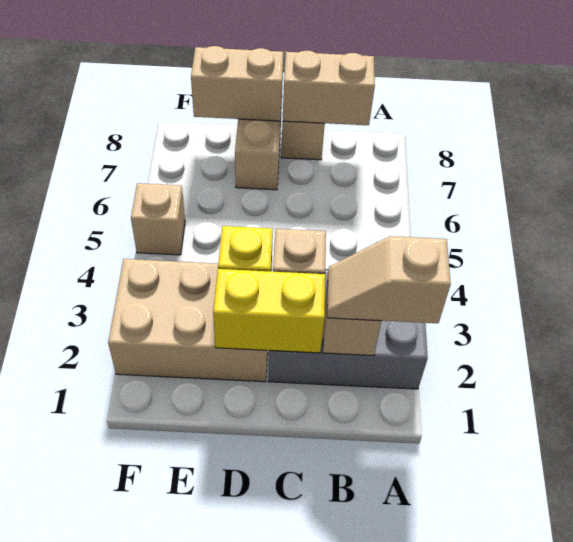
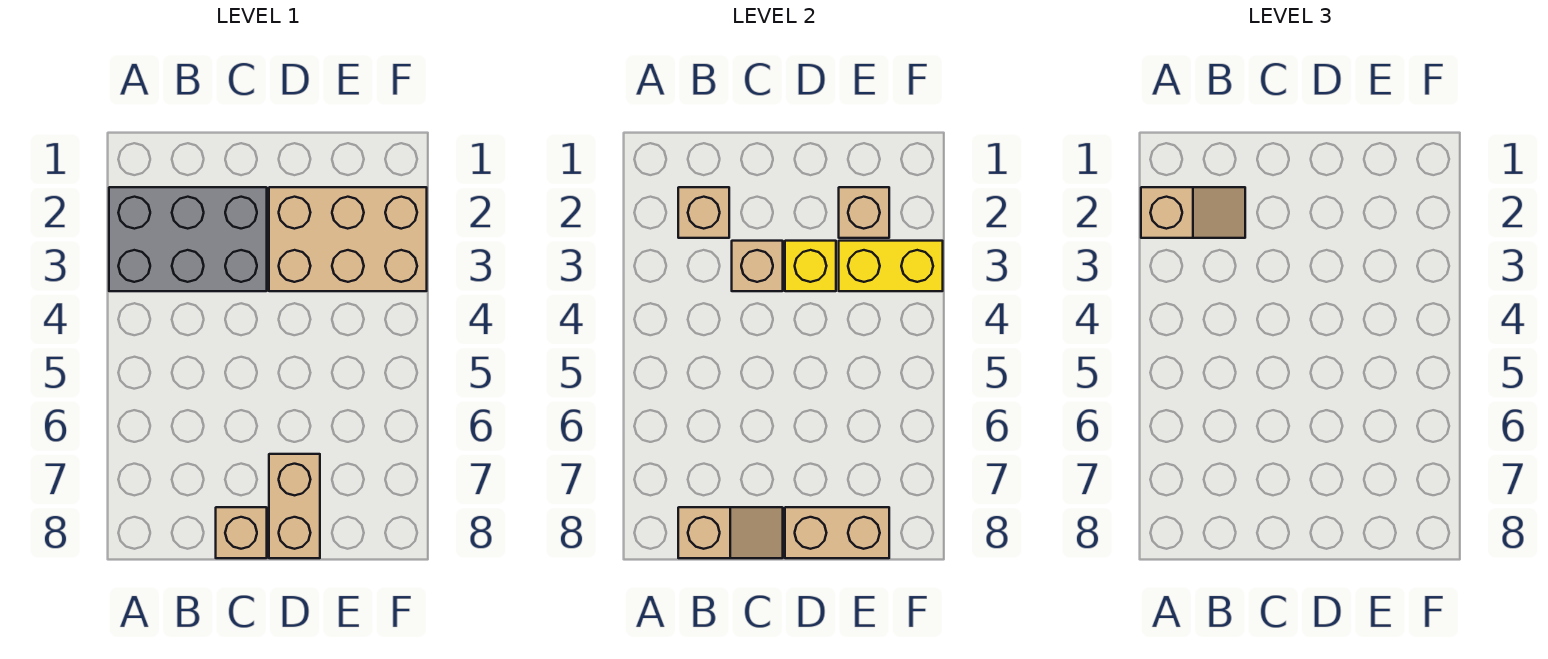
tan brick B8:C8 level 2 -> tan slope B8:C8 level 2 top B
yellow brick C2:D2 level 2 -> yellow brick E3:F3 level 2
tan brick F5 level 1 -> tan brick E2 level 2

